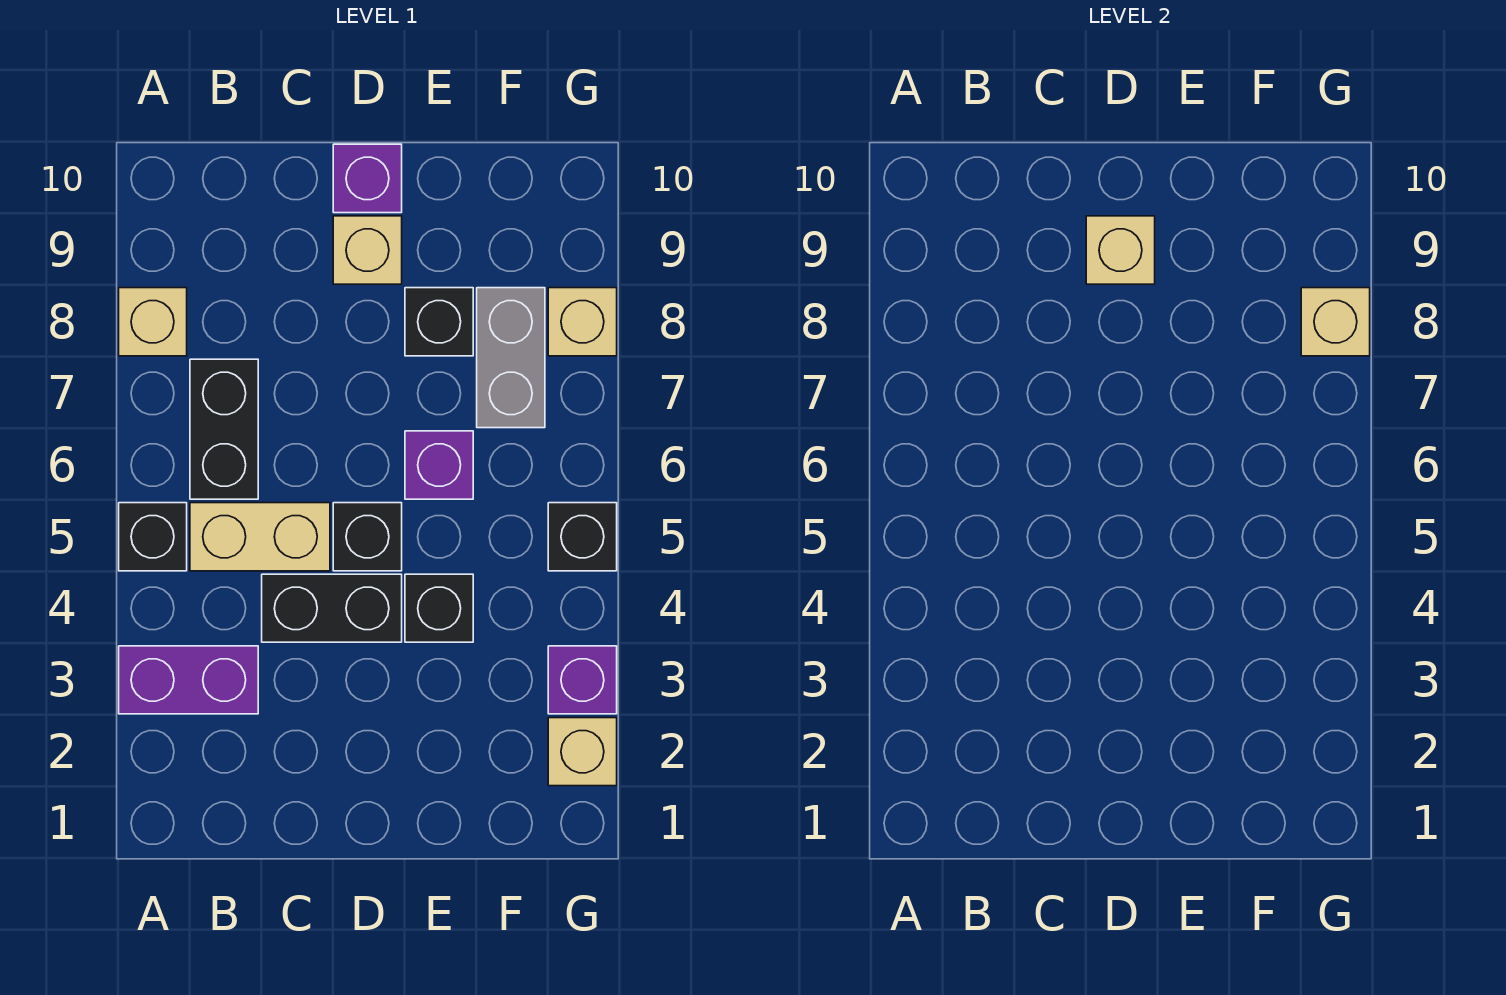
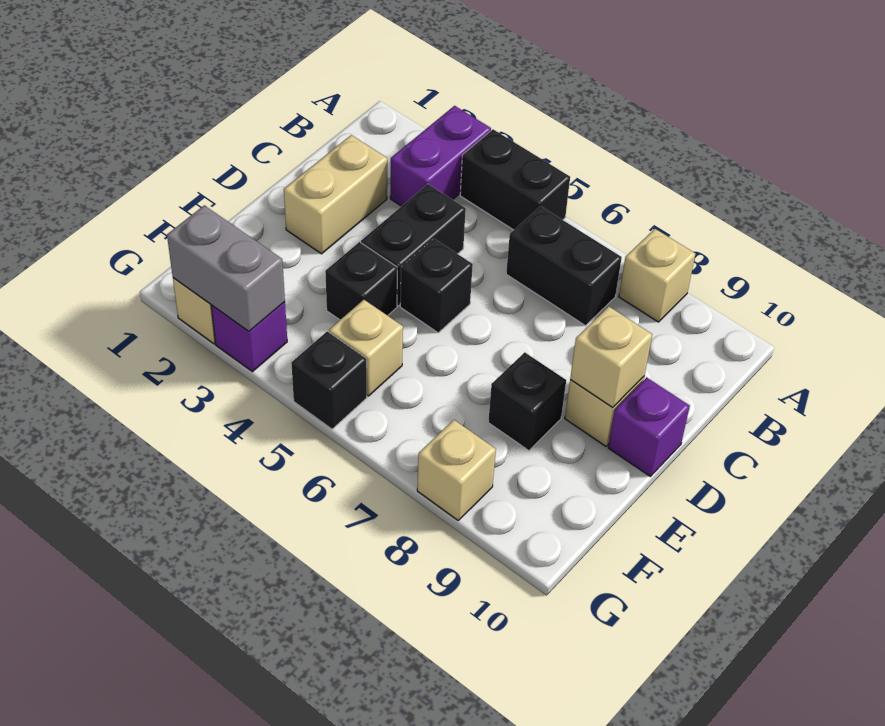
black brick A5 level 1 -> black brick A4:A5 level 1
tan brick B5:C5 level 1 -> tan brick C2:D2 level 1
purple brick E6 level 1 -> none
grey brick F7:F8 level 1 -> grey brick G2:G3 level 2
tan brick G8 level 2 -> tan brick F5 level 1

